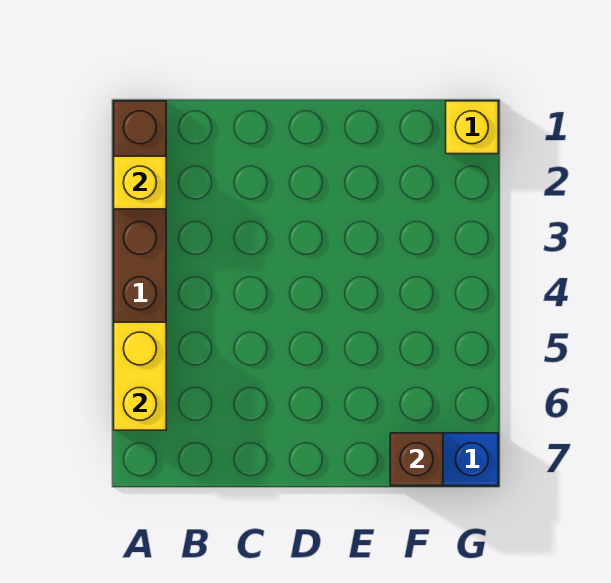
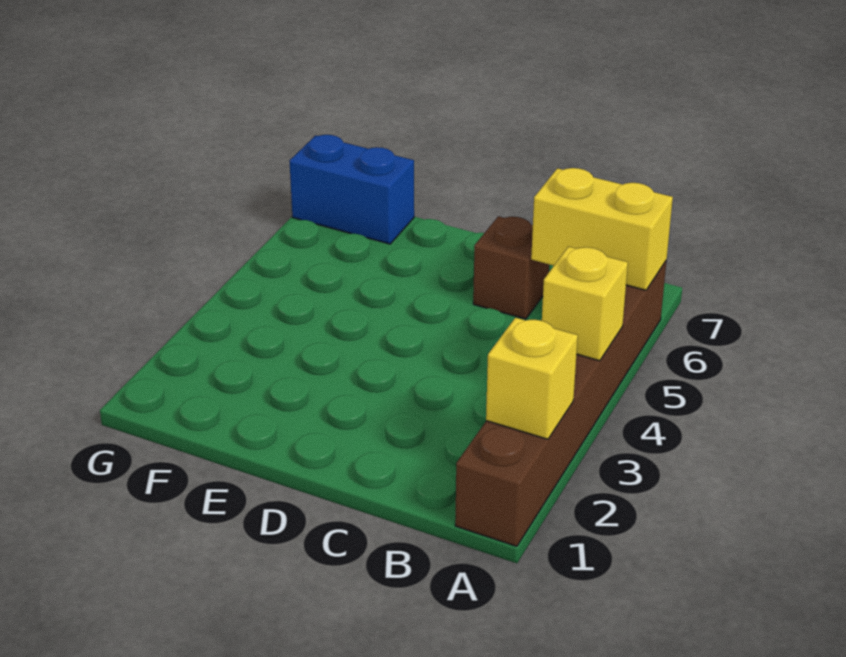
yellow brick A5:A6 level 2 -> yellow brick A6:B6 level 2
brown brick F7 level 2 -> brown brick C6 level 1
yellow brick G1 level 1 -> yellow brick A4 level 2

